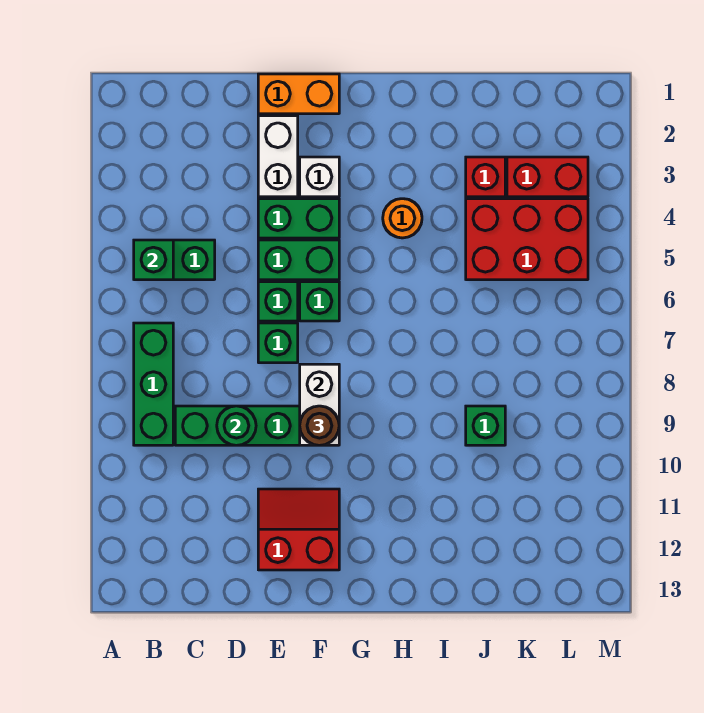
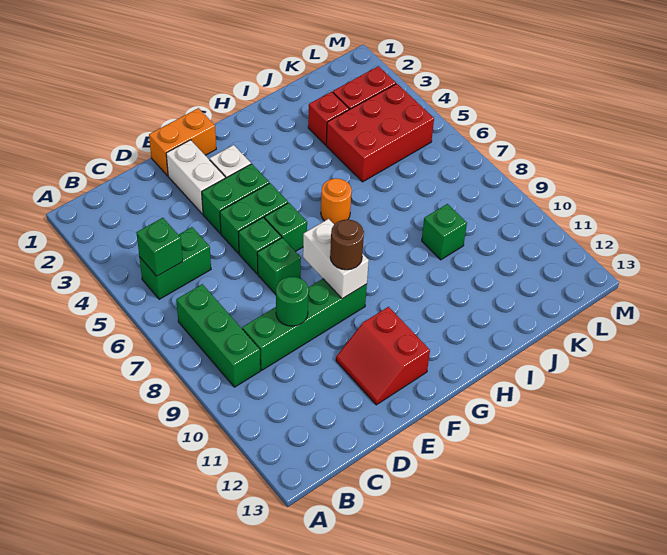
red slope E11:F12 level 1 top 12 -> red slope E11:F12 level 1 top F
orange round brick H4 level 1 -> orange round brick H6 level 1

